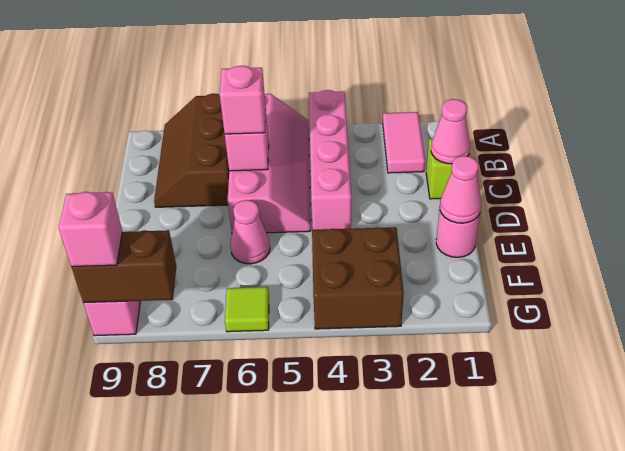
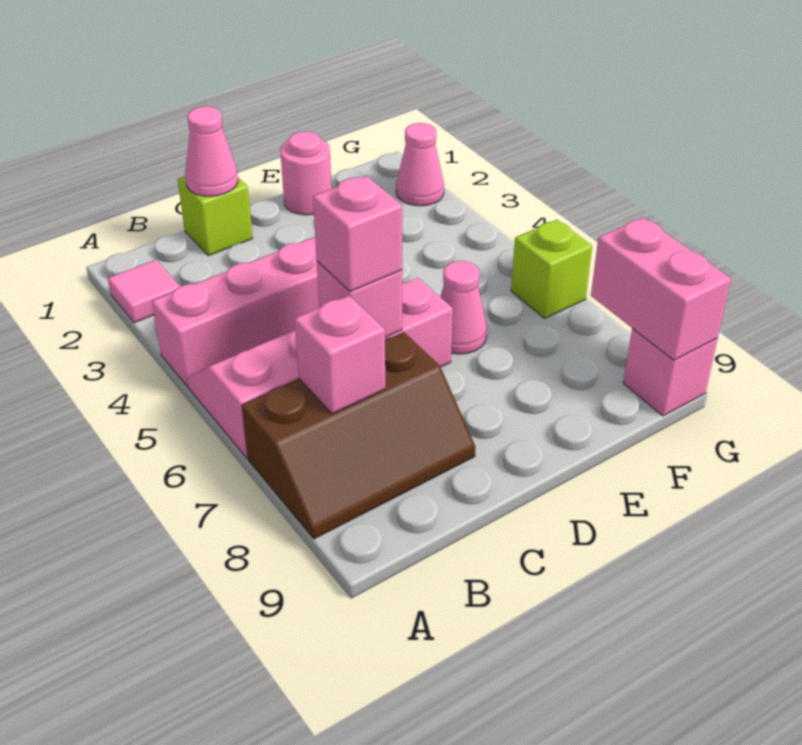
pink tile A2:B2 level 1 -> pink tile A2 level 1
pink cone E1 level 2 -> pink cone G2 level 1
brown brick F3:G4 level 1 -> none
lime tile G6 level 1 -> lime brick G6 level 1
brown brick G8:G9 level 2 -> pink brick G8:G9 level 2
pink brick G9 level 3 -> pink brick B7 level 2

